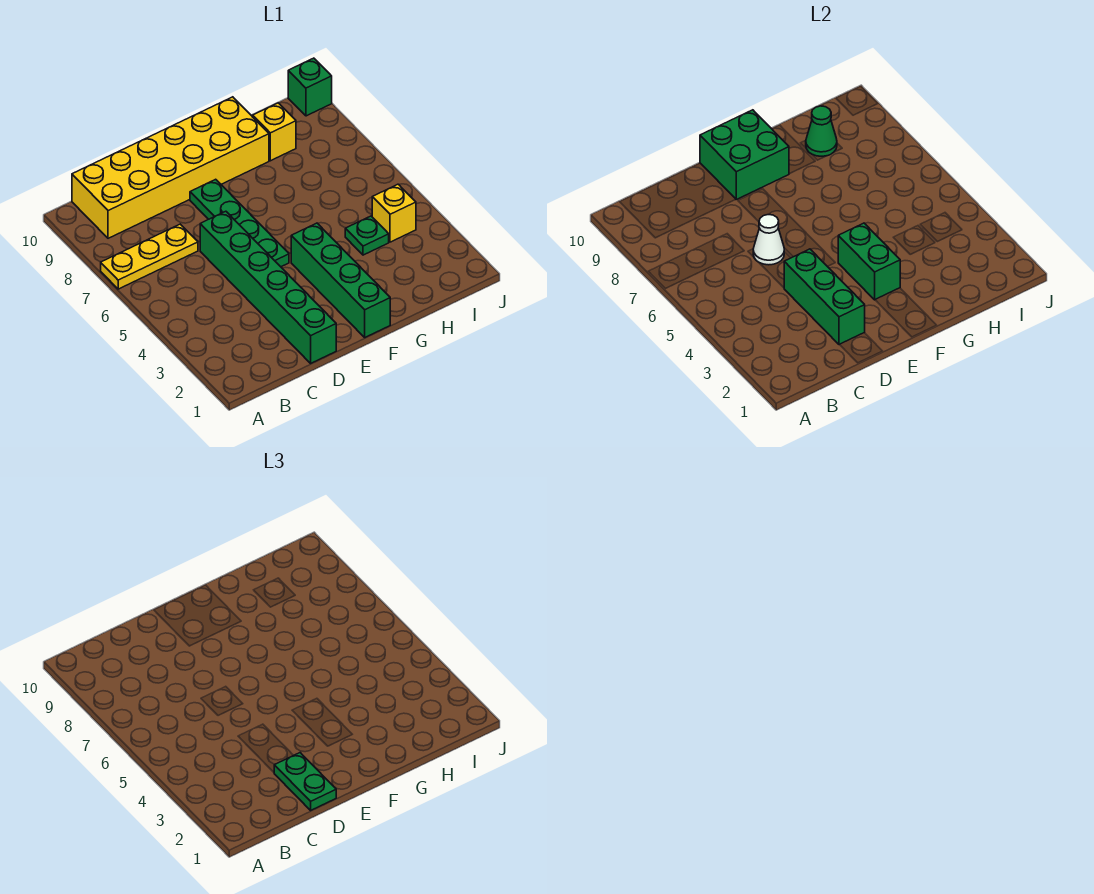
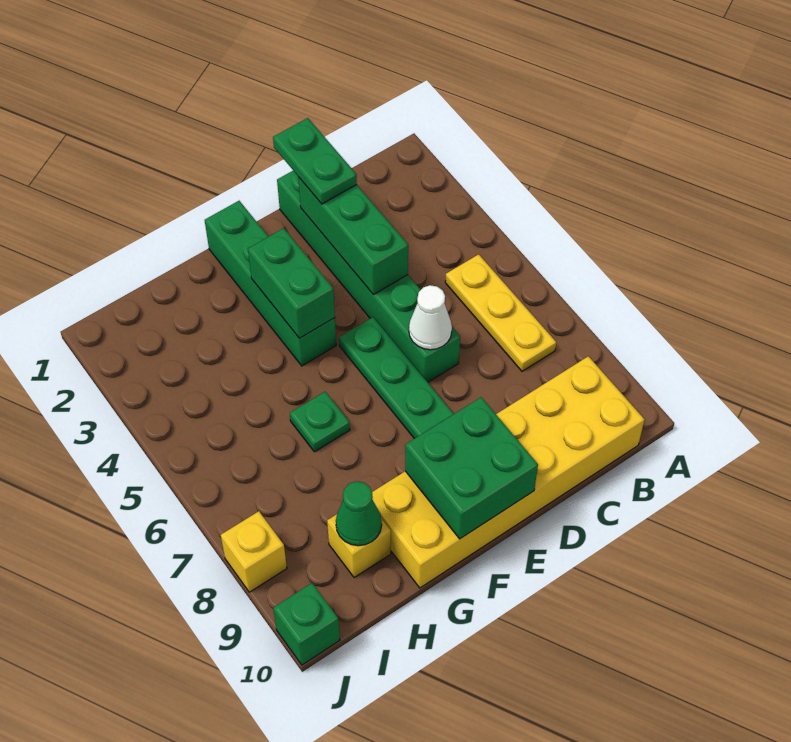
yellow plate A7:C7 level 1 -> yellow plate B5:B7 level 1
green plate H4 level 1 -> green plate G6 level 1
yellow brick I4 level 1 -> yellow brick J8 level 1

